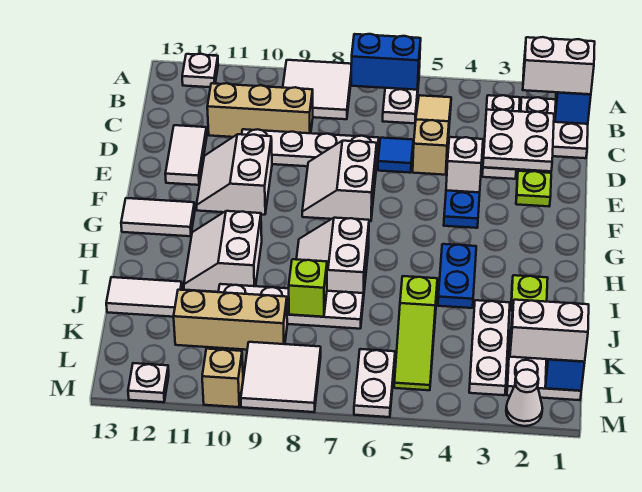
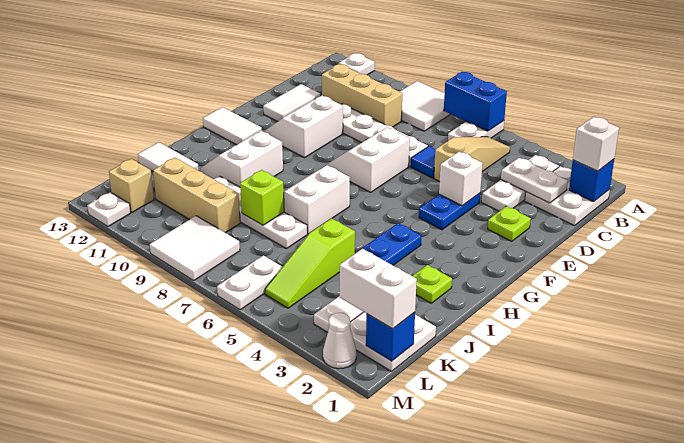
white brick B1:B2 level 3 -> white brick B1 level 3
white plate C2:D3 level 2 -> white plate C2:C3 level 2
tan brick M10 level 1 -> tan brick L12 level 1

